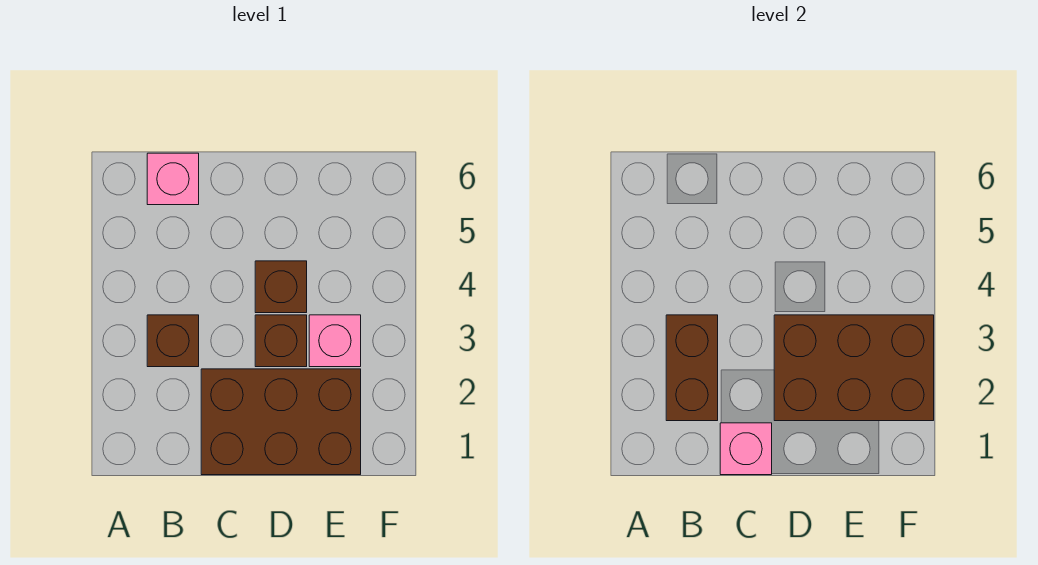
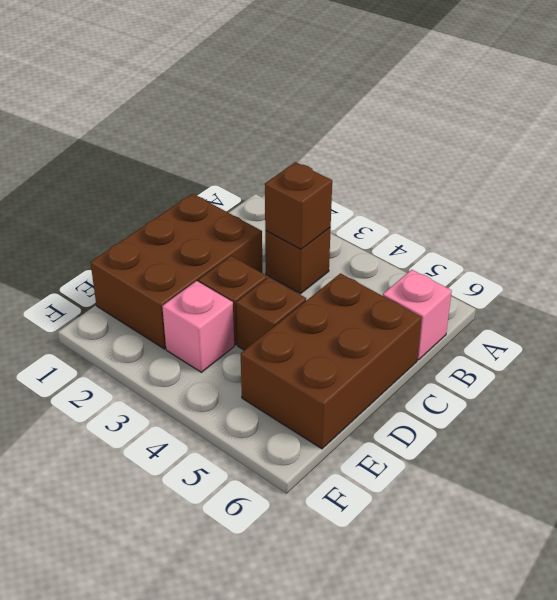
brown brick B2:B3 level 2 -> brown brick B3 level 2
pink brick C1 level 2 -> none
brown brick D2:F3 level 2 -> brown brick C5:E6 level 1

